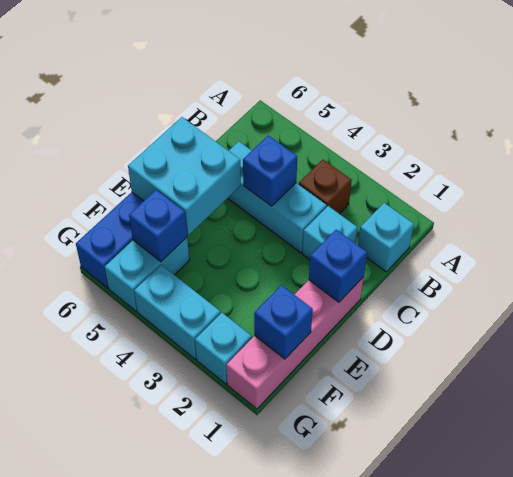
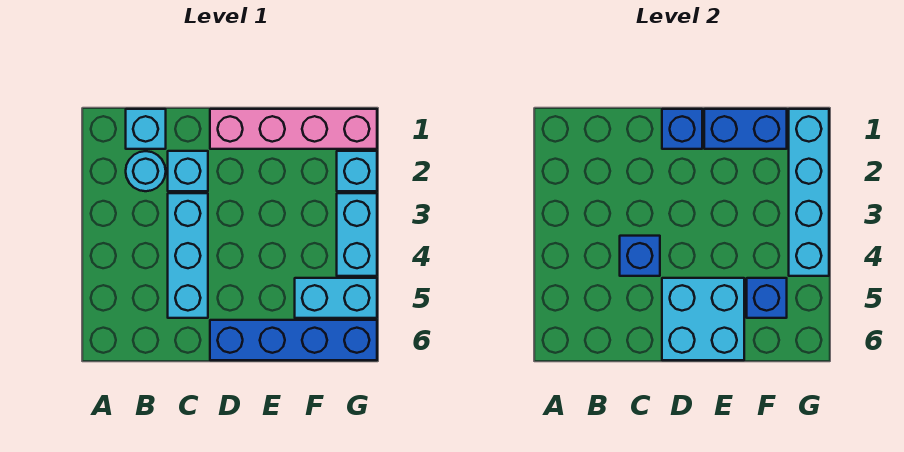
none -> cyan round brick B2 level 1
brown brick B3 level 1 -> none
blue brick F1 level 2 -> blue brick E1:F1 level 2
none -> cyan brick G1:G4 level 2

